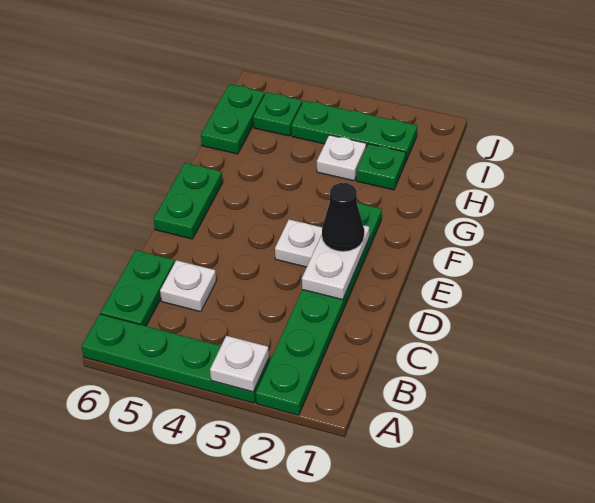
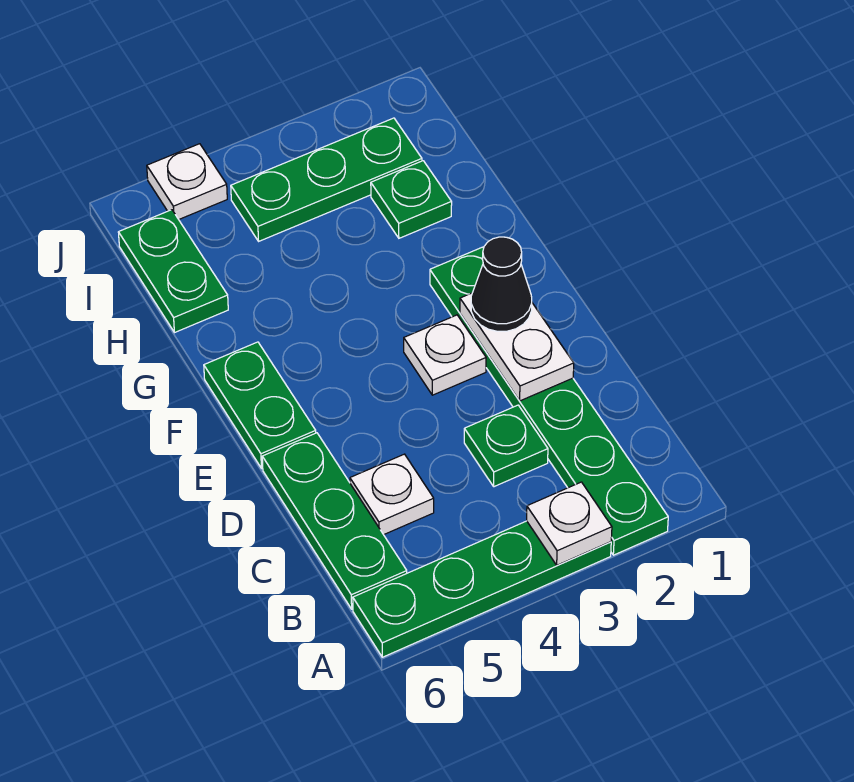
green plate B6:C6 level 1 -> green plate B6:D6 level 1
white plate H3 level 1 -> white plate J5 level 1
green plate I5 level 1 -> green plate C3 level 1

